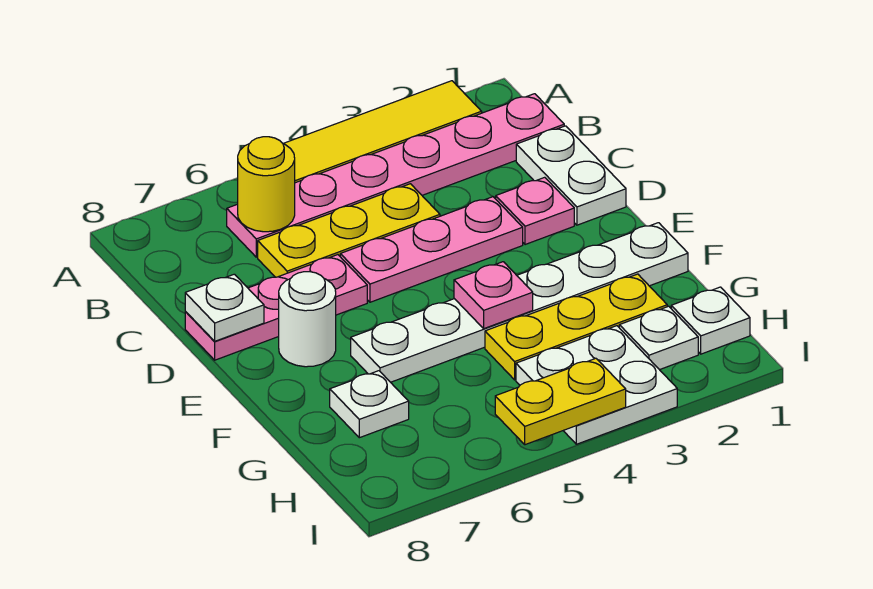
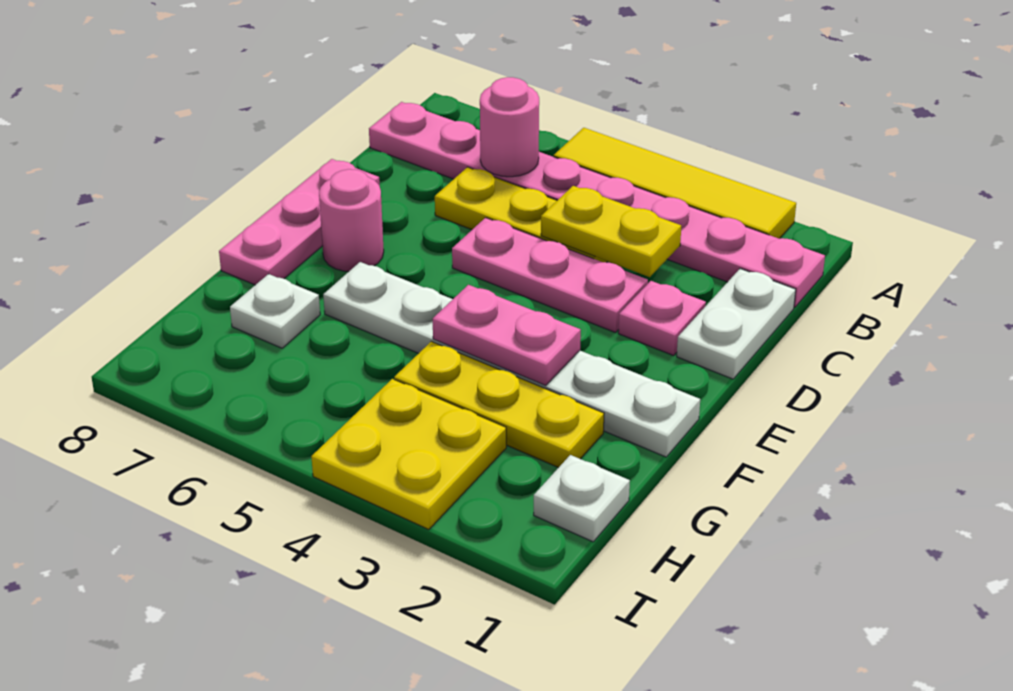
pink plate B1:B6 level 1 -> pink plate B1:B8 level 1
yellow round brick B6 level 2 -> pink round brick B6 level 2
pink plate D6:D8 level 1 -> pink plate D8:F8 level 1
white plate D8 level 2 -> none
white round brick E7 level 1 -> pink round brick E7 level 1
pink plate F4 level 2 -> pink plate F3:F4 level 2
white plate H2 level 1 -> none
white plate H3:I4 level 1 -> yellow plate H3:I4 level 1
yellow plate I4:I5 level 2 -> yellow plate C3:C4 level 2

